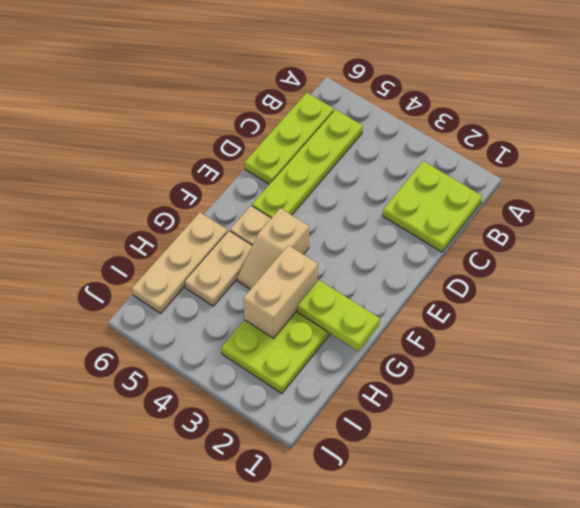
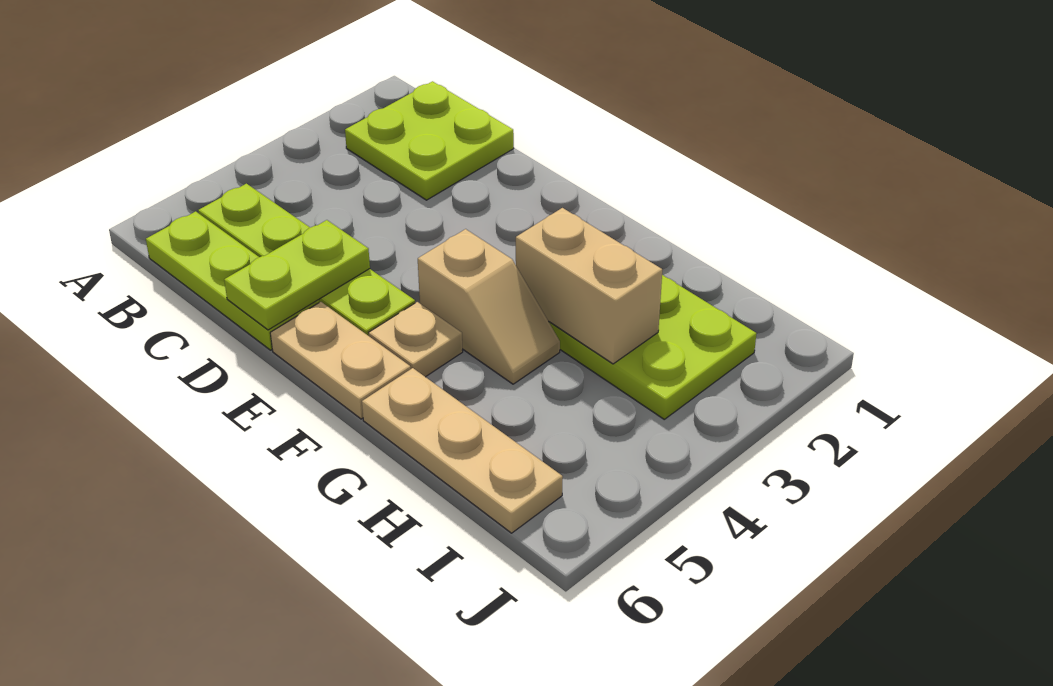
lime plate G1:G2 level 2 -> lime plate D5:D6 level 2
tan plate G5:H5 level 1 -> tan plate E6:F6 level 1

